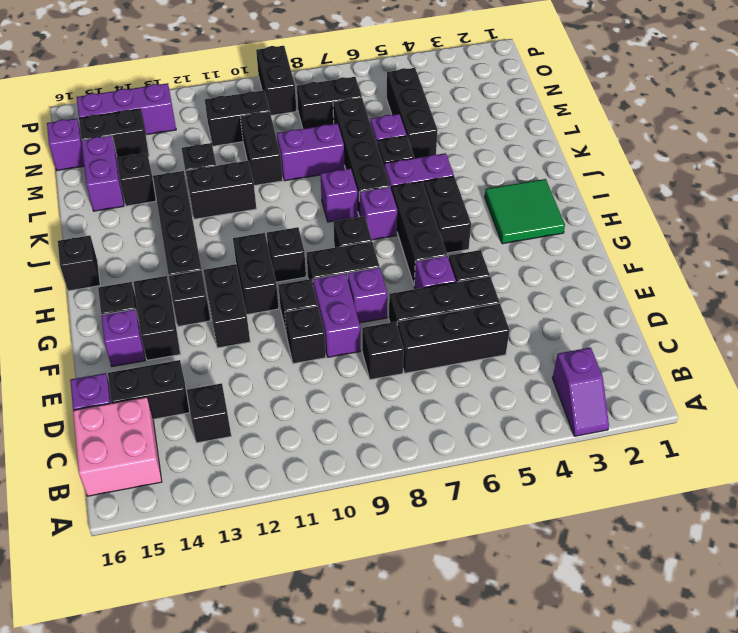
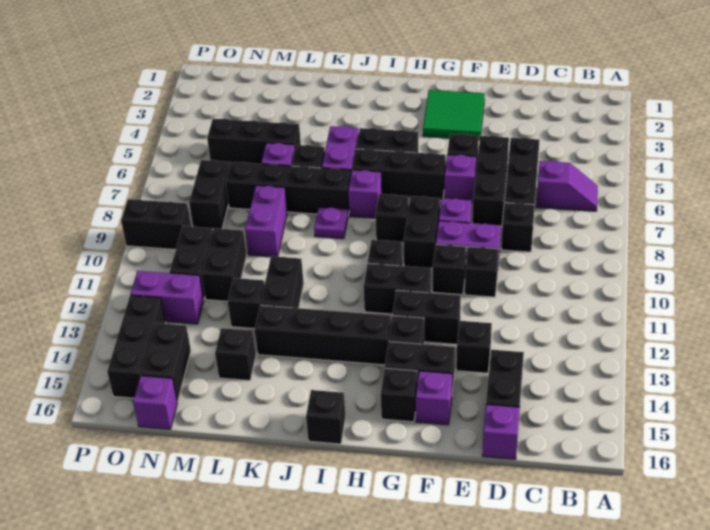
purple slope A3:B3 level 1 top B -> purple slope B6:C6 level 1 top C
pink brick B15:C16 level 1 -> none
black brick C13 level 1 -> black brick E13 level 1
green tile H2:I3 level 1 -> green tile F2:G3 level 1
purple brick J8 level 1 -> purple plate J8 level 1
black brick L10:M10 level 1 -> black brick M10:M11 level 1
purple brick L15:M15 level 1 -> purple brick N12:O12 level 1
purple brick O13:O15 level 1 -> black brick O13:O15 level 1

